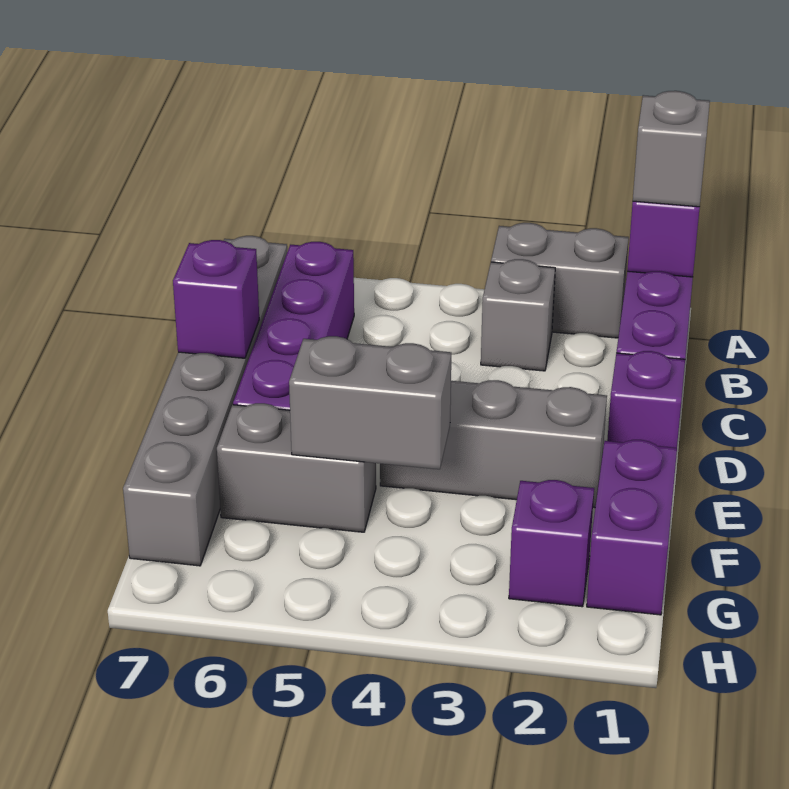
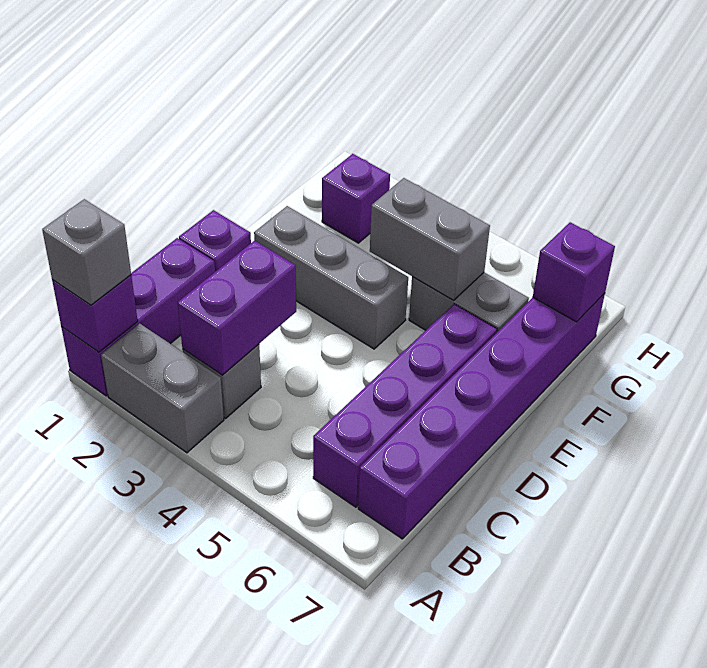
grey brick B7:G7 level 1 -> purple brick B7:G7 level 1
purple brick D7 level 2 -> purple brick G7 level 2
purple brick F1:G1 level 1 -> purple brick B3:C3 level 2

